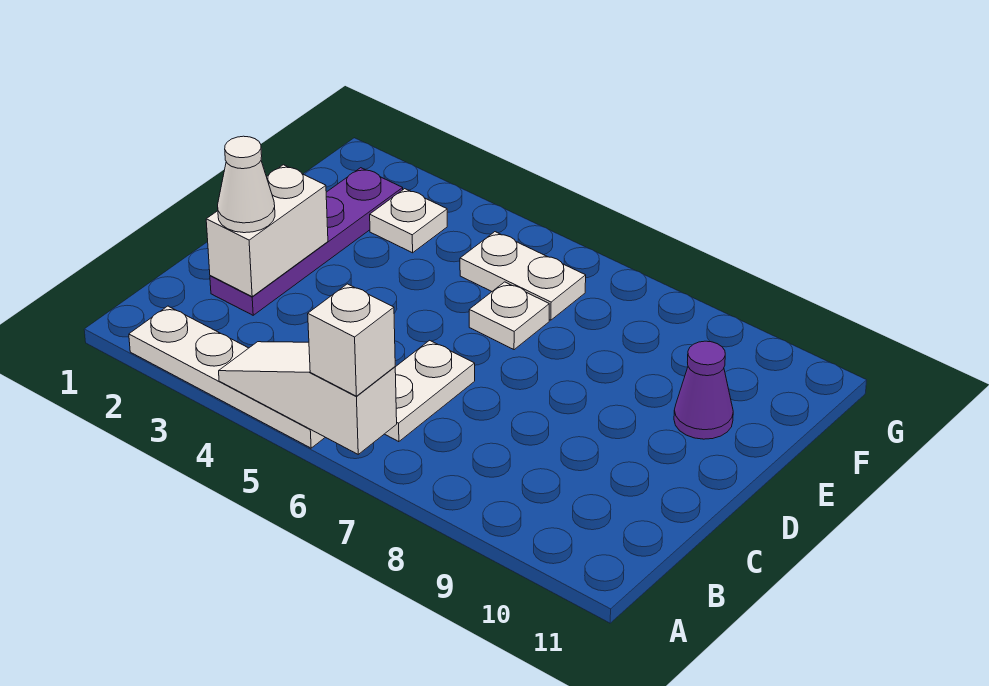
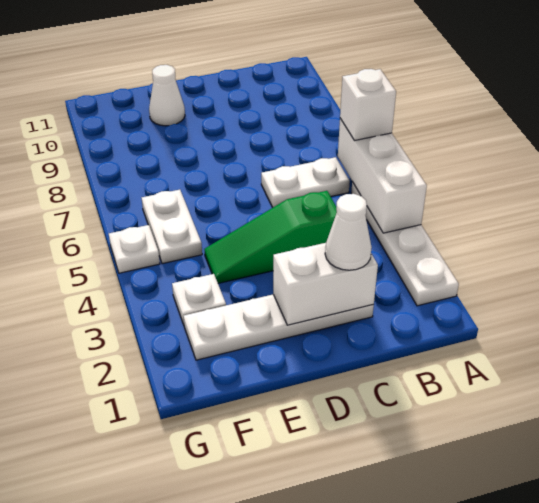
white slope A4:A6 level 2 top 6 -> white brick A4:A6 level 2
purple plate C2:F2 level 1 -> white plate C2:F2 level 1
none -> green slope C4:E4 level 1 top C
white plate E6 level 1 -> white plate G5 level 1
purple cone E10 level 1 -> white cone E10 level 1

